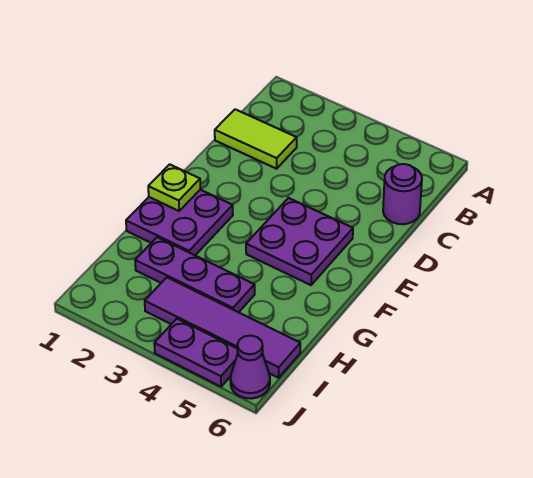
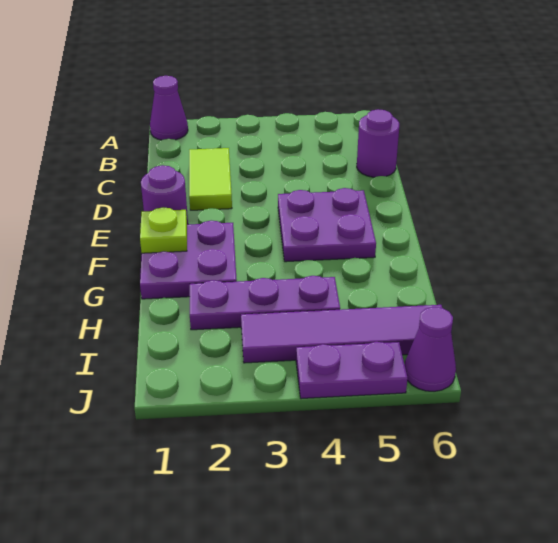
none -> purple cone A1 level 1
lime tile C1:C2 level 1 -> lime tile C2:D2 level 1
none -> purple round brick E1 level 1

